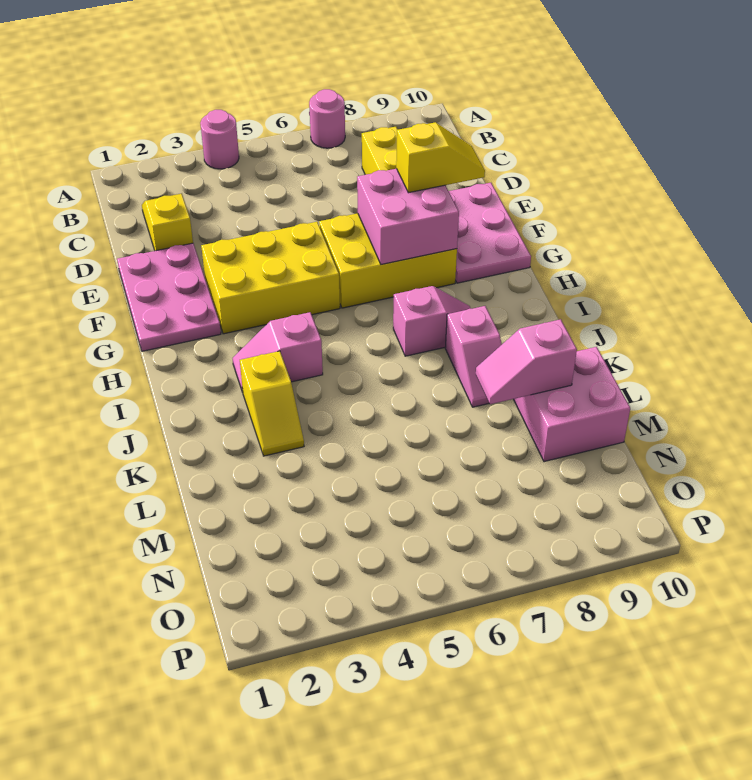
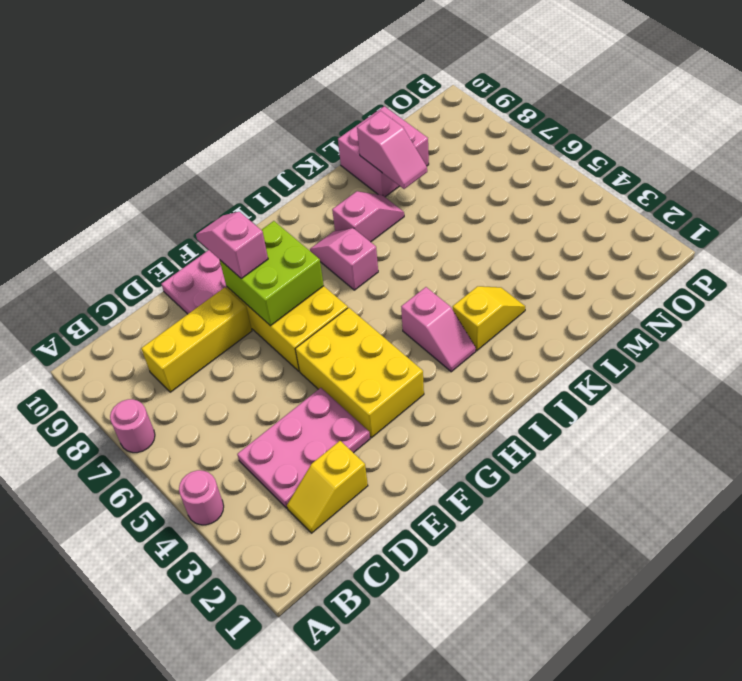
pink plate E1:G2 level 1 -> pink plate C3:E4 level 1
pink brick F7:G8 level 2 -> lime brick F7:G8 level 2
yellow slope F8:F9 level 3 top 8 -> pink slope F8:F9 level 3 top 8

